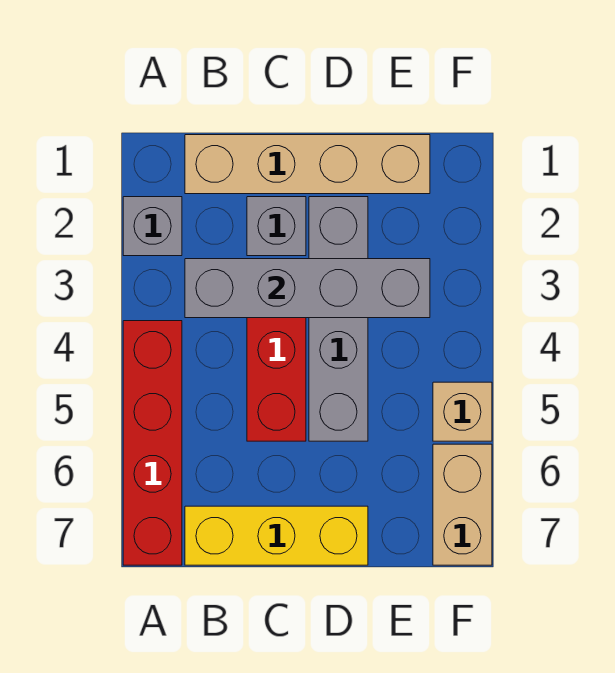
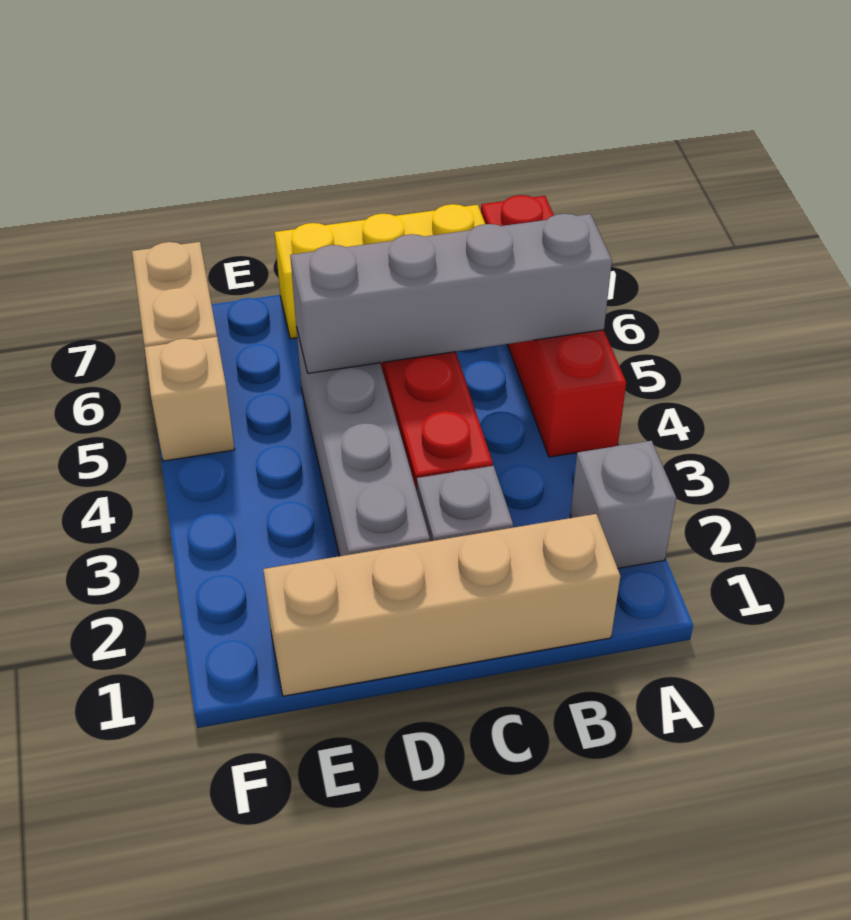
grey brick B3:E3 level 2 -> grey brick A5:D5 level 2

